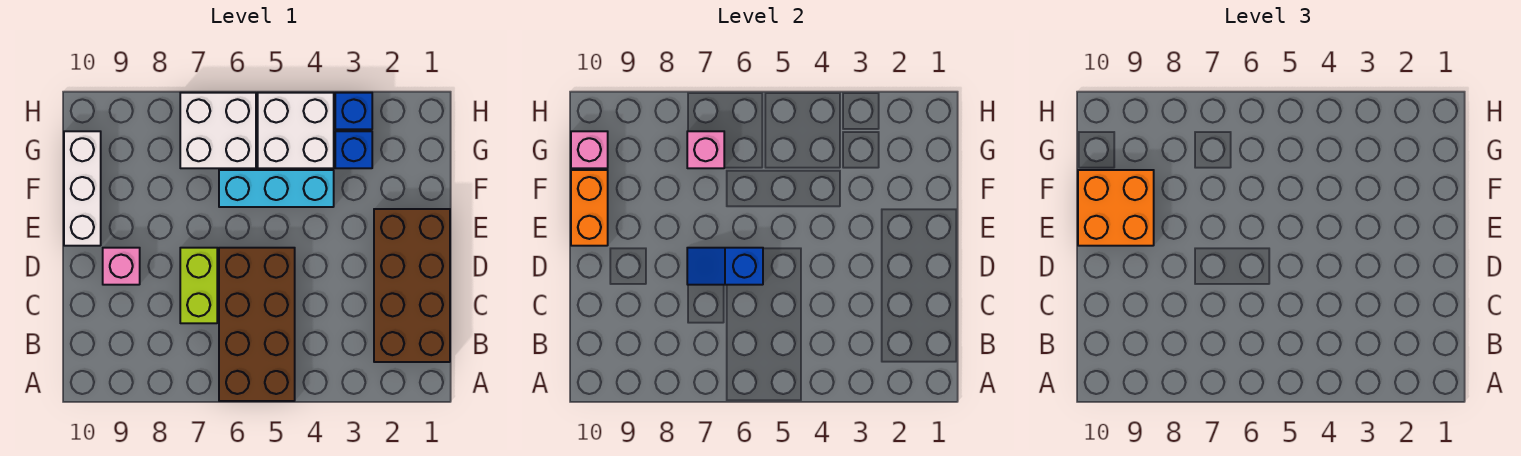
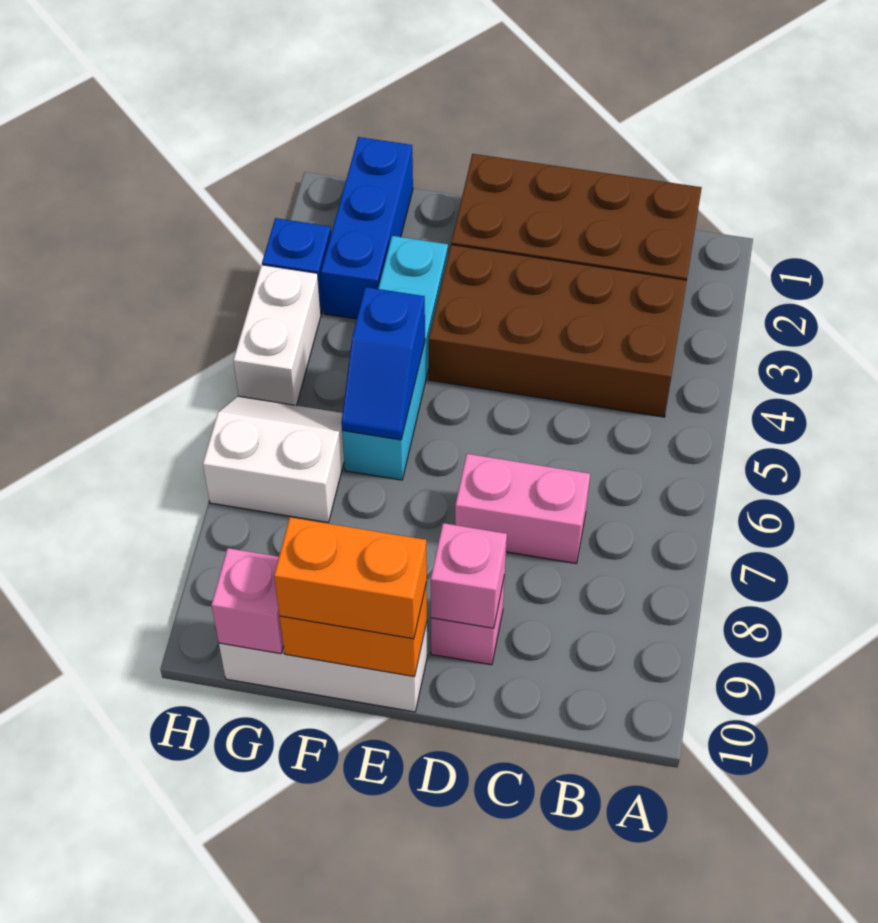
brown brick A5:D6 level 1 -> brown brick B3:E4 level 1
lime brick C7:D7 level 1 -> pink brick C7:D7 level 1
blue slope D6:D7 level 2 top 6 -> blue slope F5:F6 level 2 top 5
orange brick E9:F10 level 3 -> orange brick E10:F10 level 3
cyan brick F4:F6 level 1 -> cyan brick F3:F6 level 1
blue brick G3 level 1 -> blue brick G1:G3 level 1
white brick G4:H5 level 1 -> white brick H4:H5 level 1
white brick G6:H7 level 1 -> white slope G6:H7 level 1 top 7
pink brick G7 level 2 -> pink brick D9 level 2

